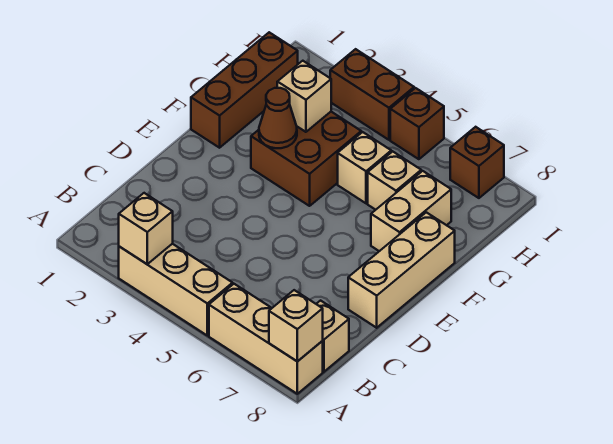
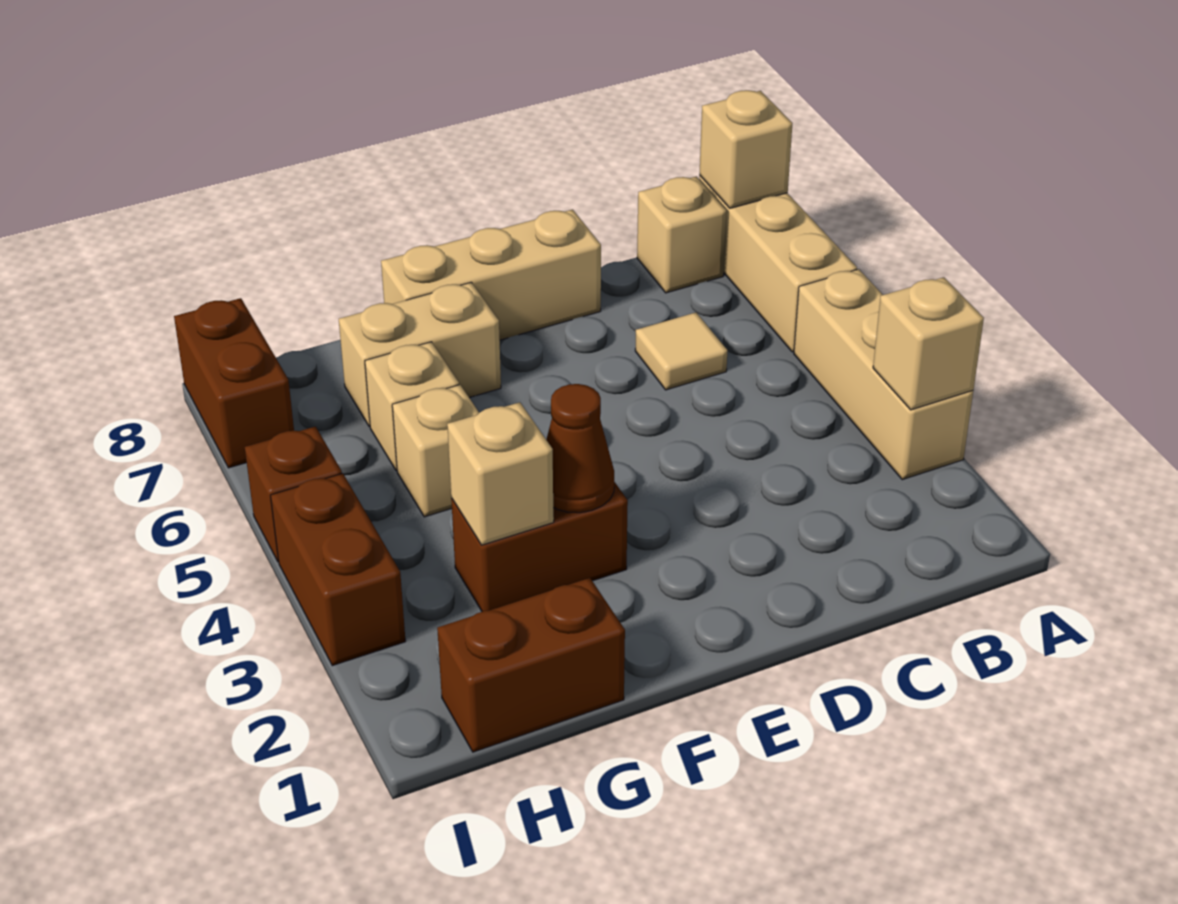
none -> tan tile C6 level 1
brown brick F1:H1 level 1 -> brown brick G1:H1 level 1
brown brick F3:G4 level 1 -> brown brick F3:G3 level 1
brown brick I7 level 1 -> brown brick I7:I8 level 1

